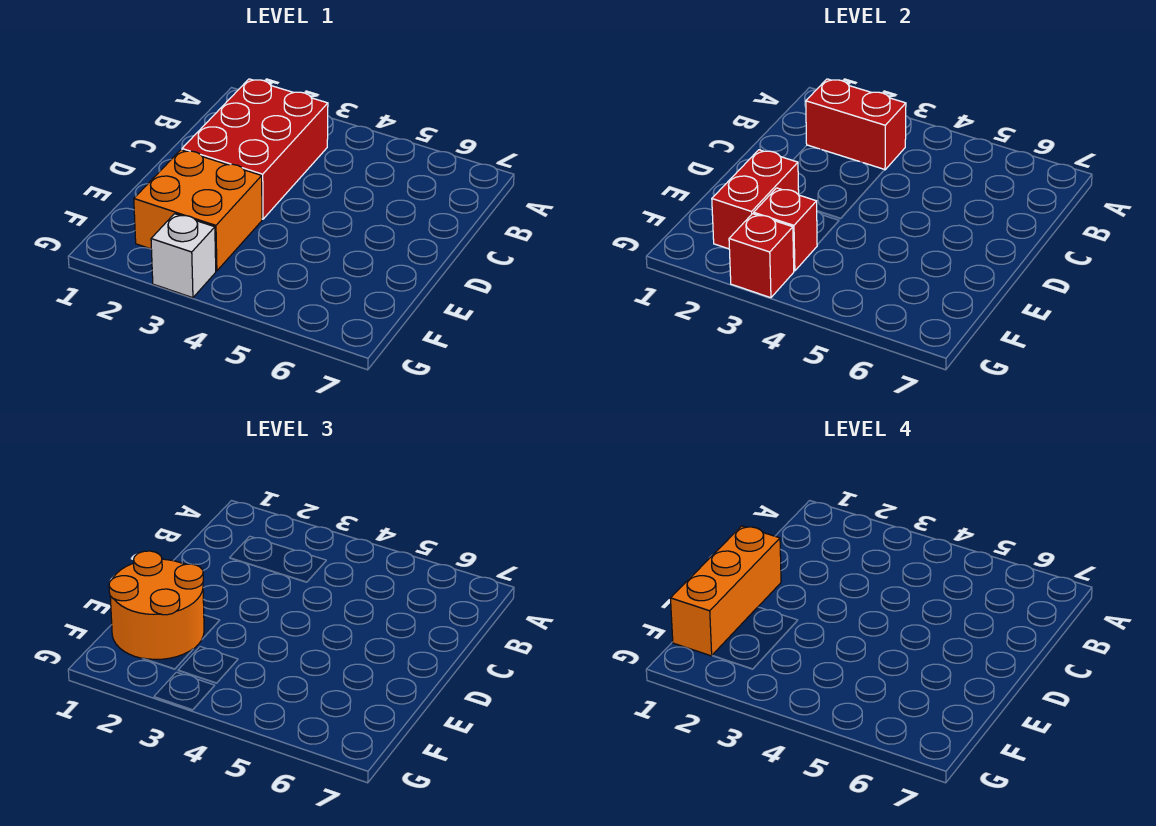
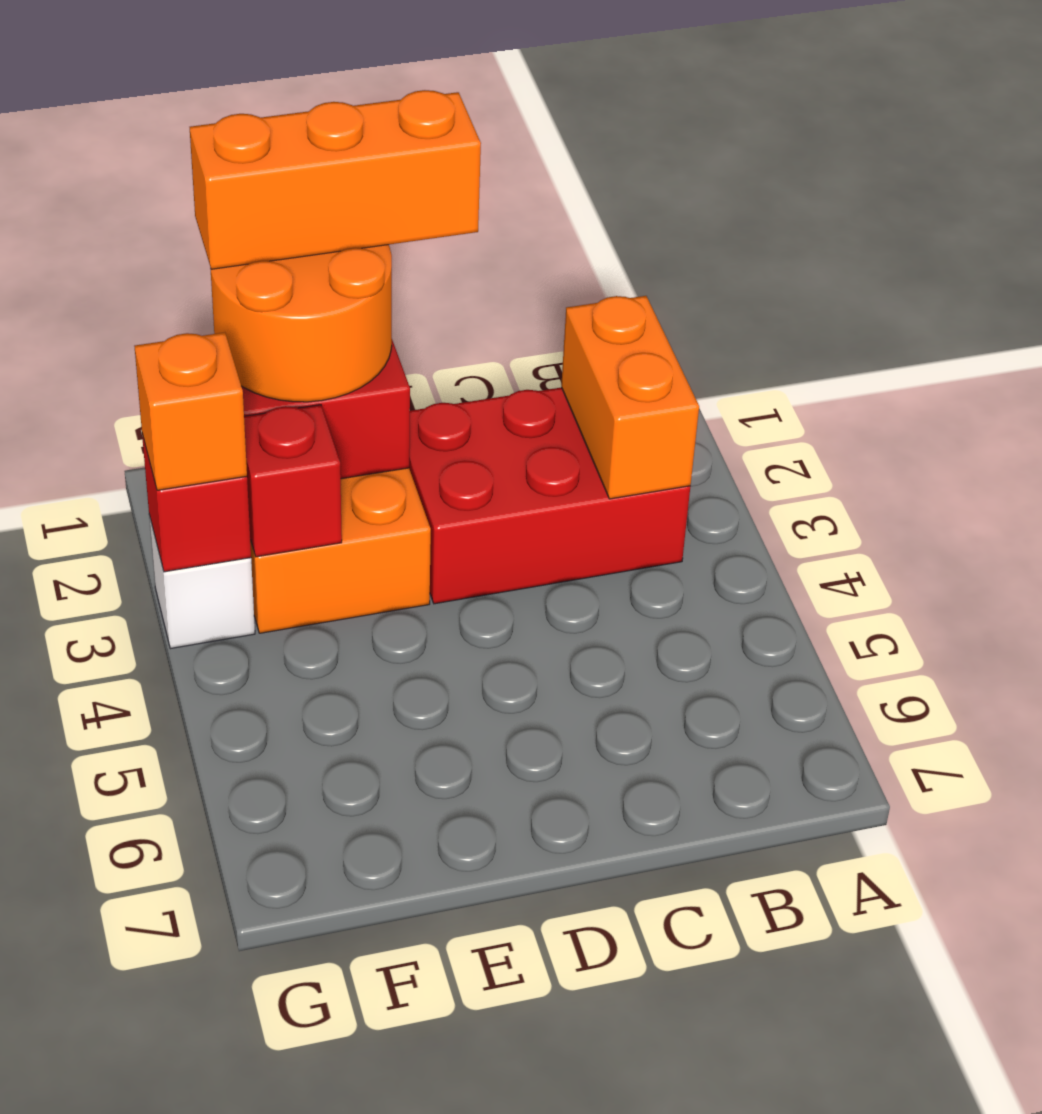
red brick B2:B3 level 2 -> orange brick B2:B3 level 2
none -> orange brick G3 level 3

